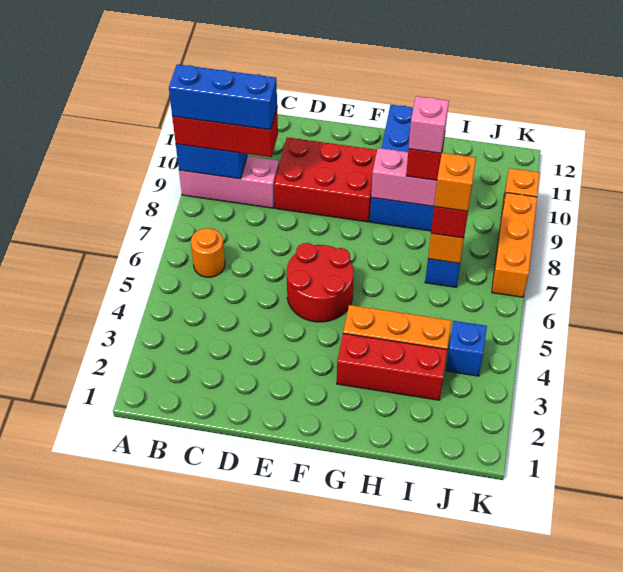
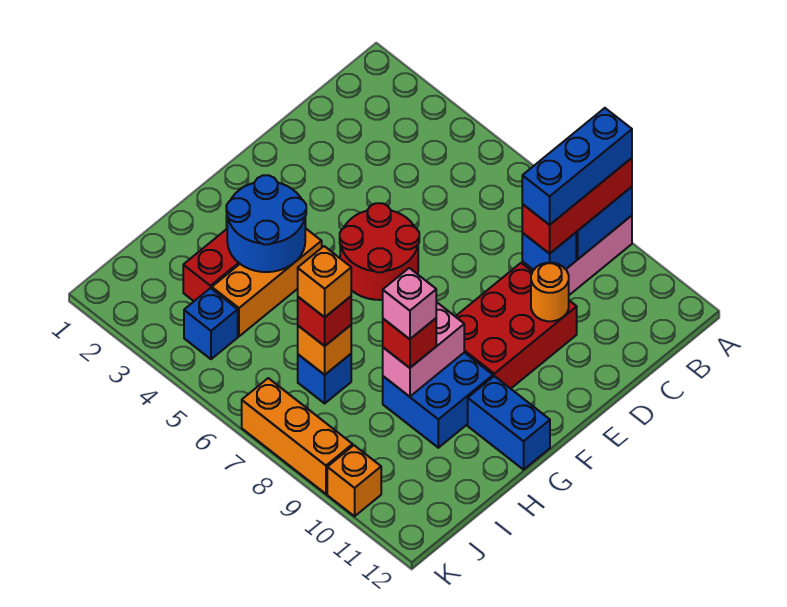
orange round brick B6 level 1 -> orange round brick D10 level 2
none -> blue brick C9 level 2
none -> blue round brick G3:H4 level 2

